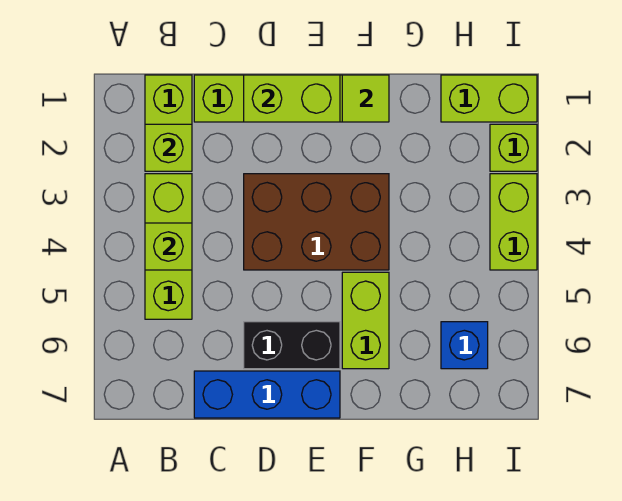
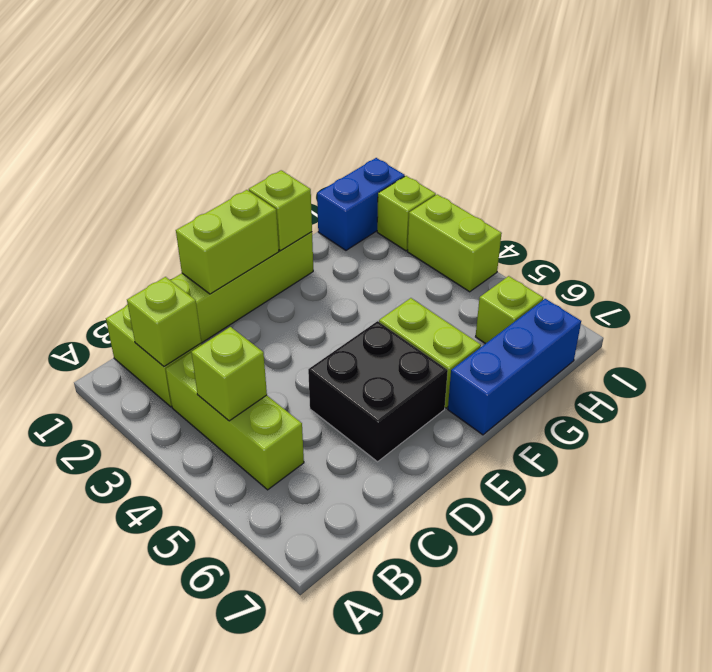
blue brick C7:E7 level 1 -> blue brick F7:H7 level 1
brown brick D3:F4 level 1 -> none
black brick D6:E6 level 1 -> black brick D5:E6 level 1
lime tile F1 level 2 -> lime brick F1 level 2
lime brick H1:I1 level 1 -> blue brick H1:I1 level 1
blue brick H6 level 1 -> lime brick H6 level 1

